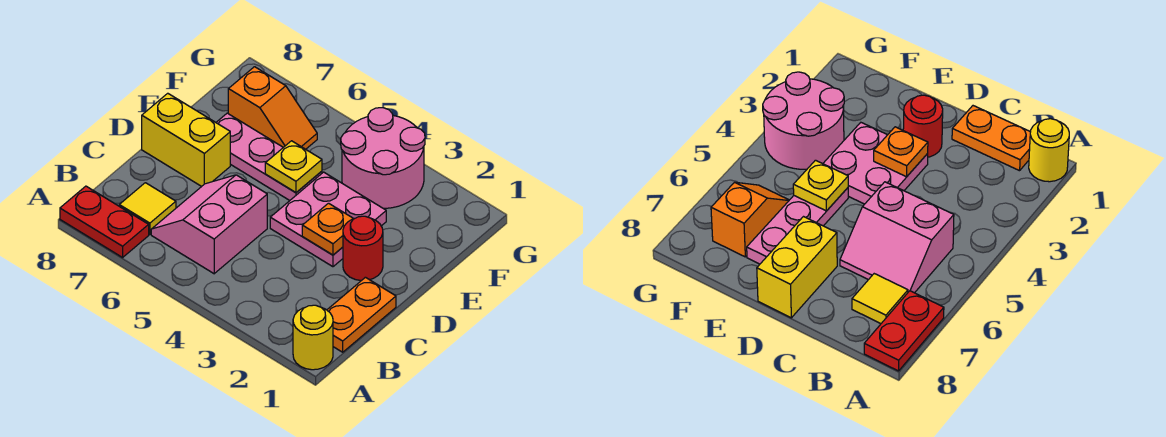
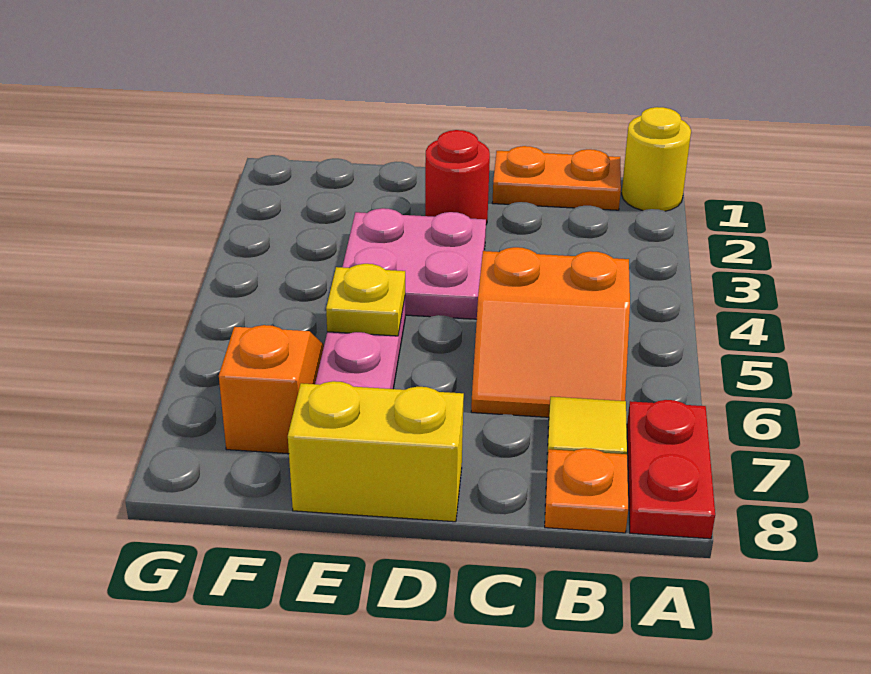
pink slope B5:C6 level 1 top 5 -> orange slope B5:C6 level 1 top 5
orange plate D3 level 2 -> orange plate B8 level 1
yellow brick D7:D8 level 1 -> yellow brick D8:E8 level 1
pink round brick F3:G4 level 1 -> none

